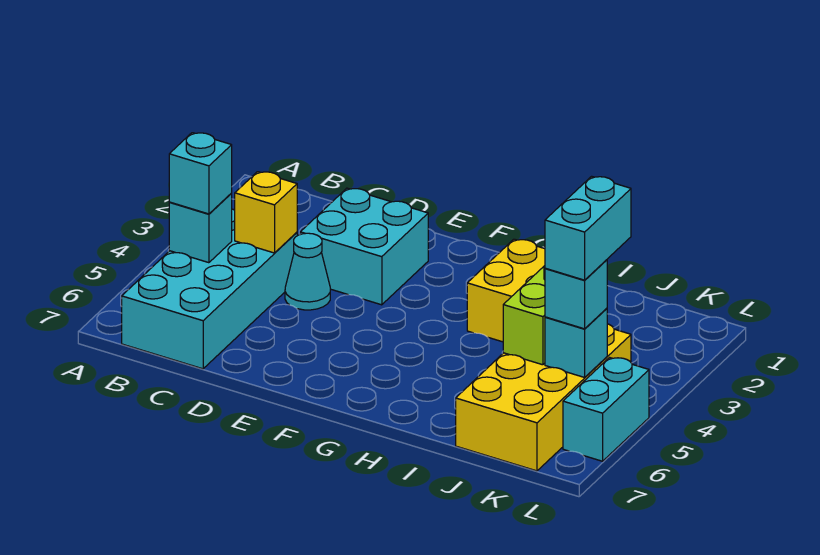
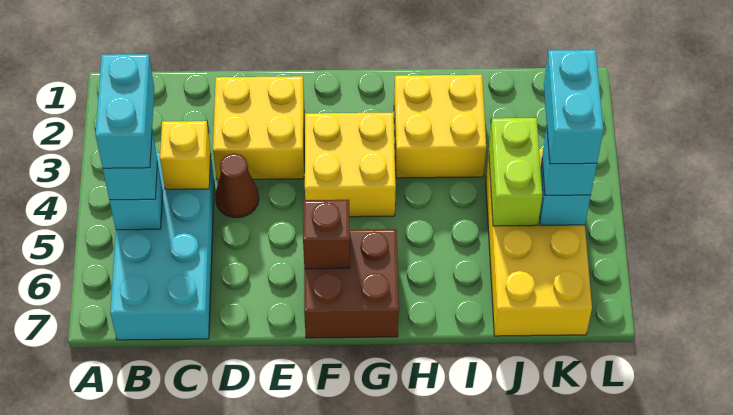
cyan brick D2:E3 level 1 -> yellow brick D2:E3 level 1
cyan cone D4 level 1 -> brown cone D4 level 1
none -> yellow brick F3:G4 level 1
none -> brown brick F6:G7 level 1
none -> brown brick F6 level 2
cyan brick L5:L6 level 1 -> cyan brick B4:B5 level 4

